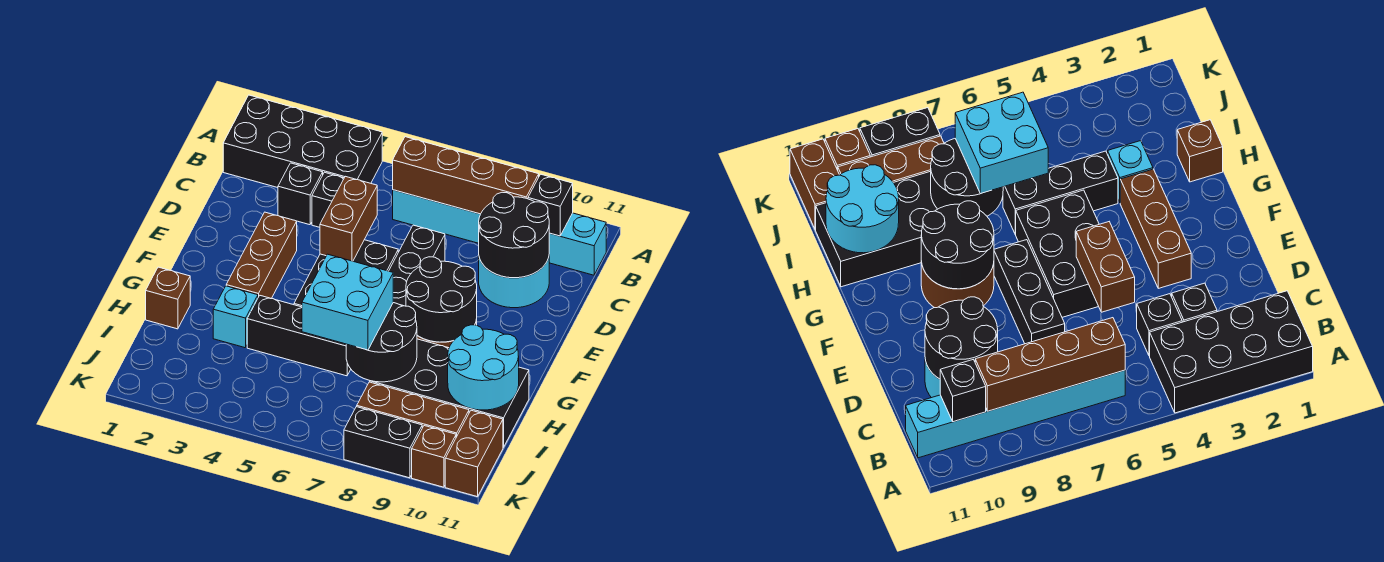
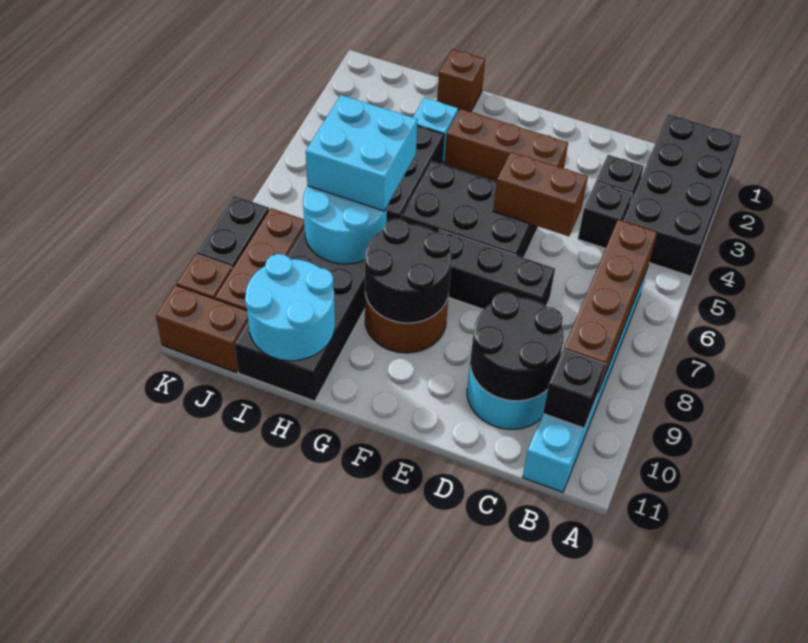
black round brick H7:I8 level 2 -> cyan round brick H7:I8 level 2

